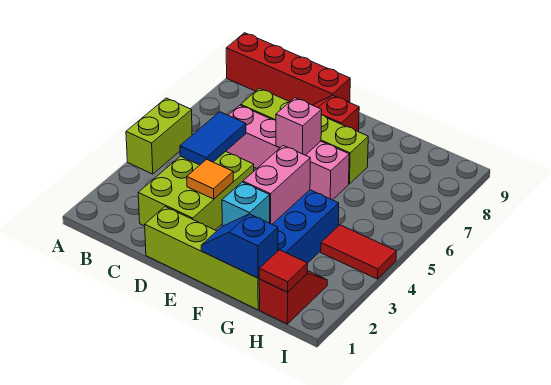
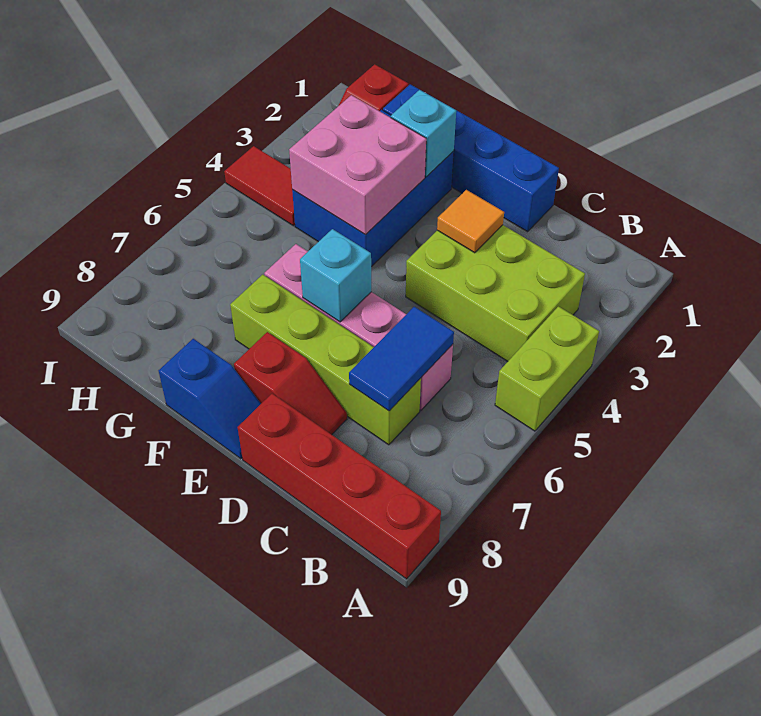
lime brick C2:D4 level 1 -> lime brick B3:D4 level 1
blue tile C4:C5 level 2 -> blue tile C6:C7 level 2
lime brick D1:G1 level 1 -> blue brick D1:G1 level 1
pink brick E6 level 2 -> cyan brick E6 level 2
blue slope F1:G1 level 2 top G -> blue slope E9:F9 level 1 top F
pink brick F3:F4 level 2 -> pink brick F3:G4 level 2
red tile H1 level 2 -> none

